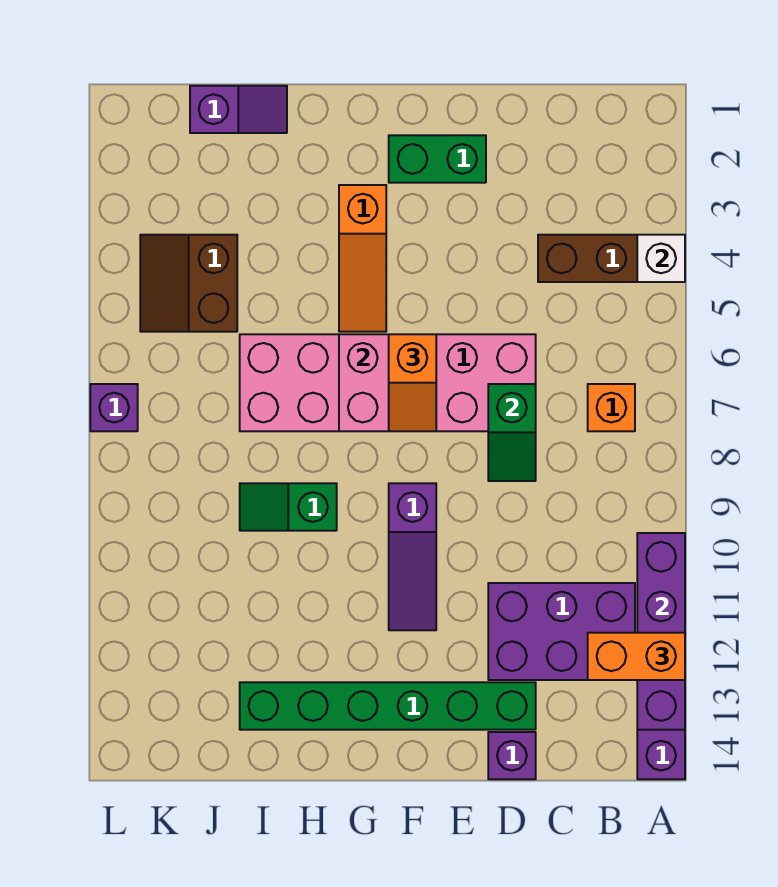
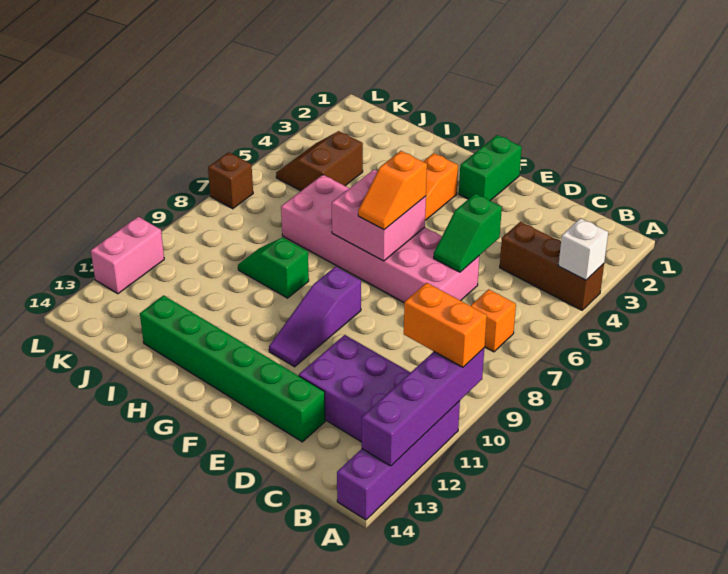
orange brick A12:B12 level 3 -> orange brick A10:B10 level 3
green slope D7:D8 level 2 top 7 -> green slope D5:D6 level 2 top 5
purple brick D14 level 1 -> none
green brick E2:F2 level 1 -> green brick F1:F2 level 1
purple slope I1:J1 level 1 top J -> none
purple brick L7 level 1 -> brown brick L7 level 1
none -> pink brick L11:L12 level 1

